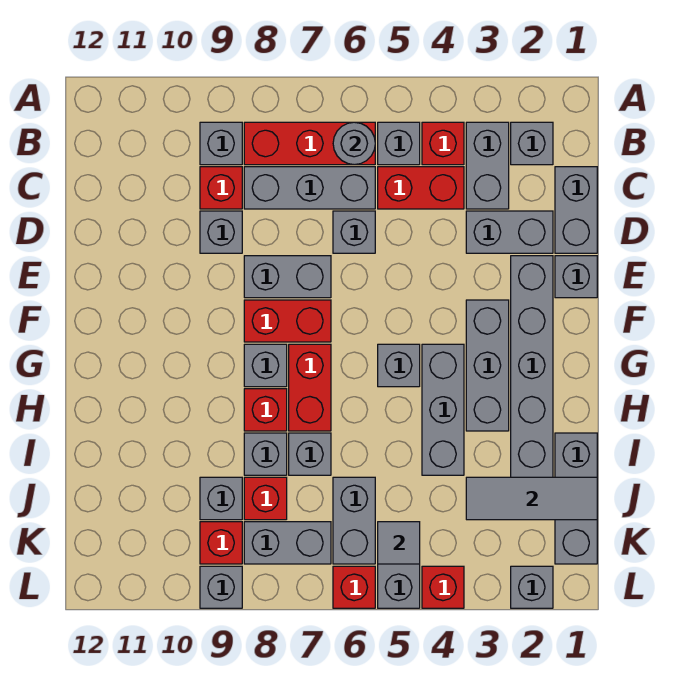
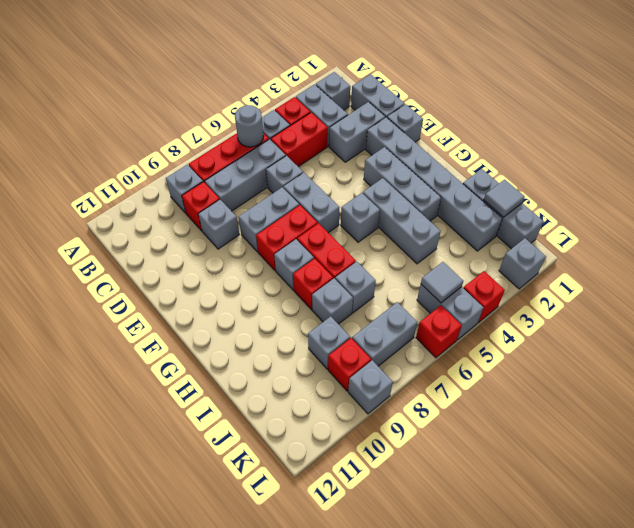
grey tile J1:J3 level 2 -> grey tile J1 level 2
grey brick J6:K6 level 1 -> grey brick E6:F6 level 1
red brick J8 level 1 -> none

